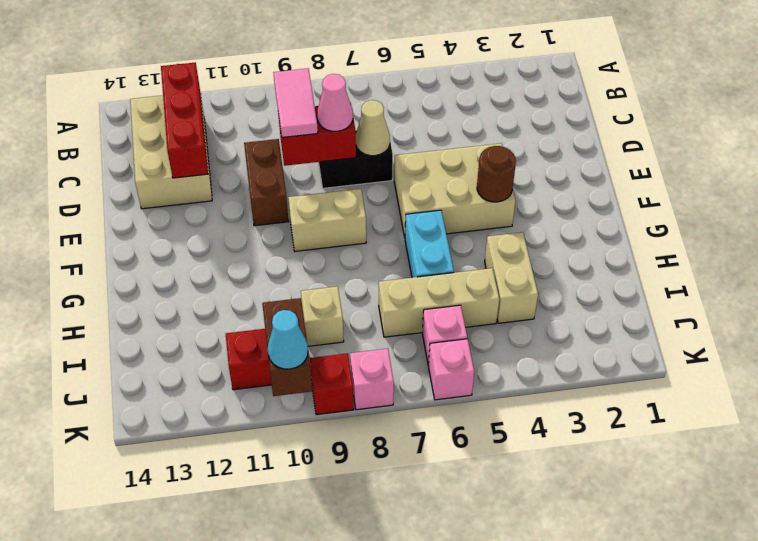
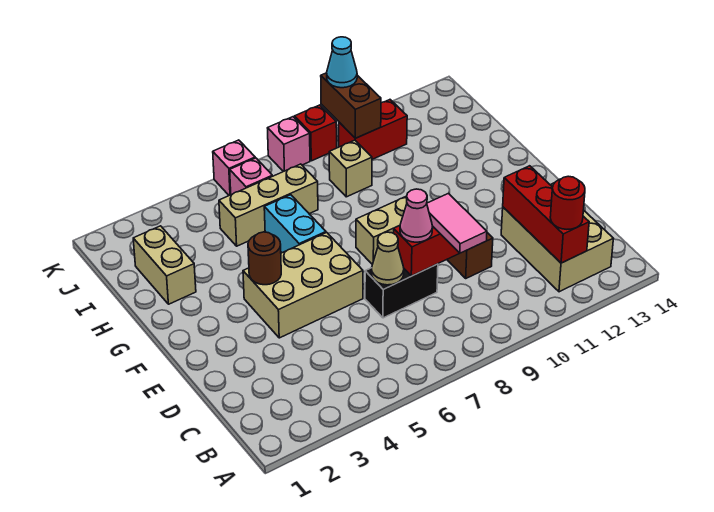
none -> red round brick B12 level 3
tan brick H4:I4 level 1 -> tan brick H2:I2 level 1

